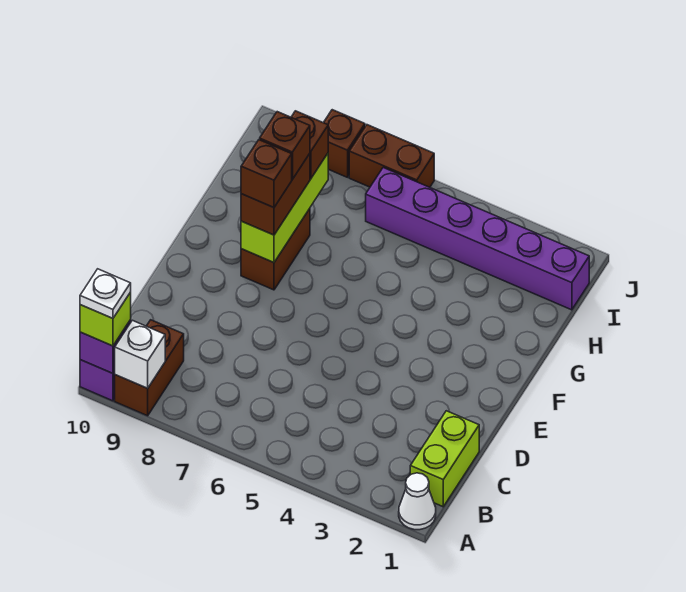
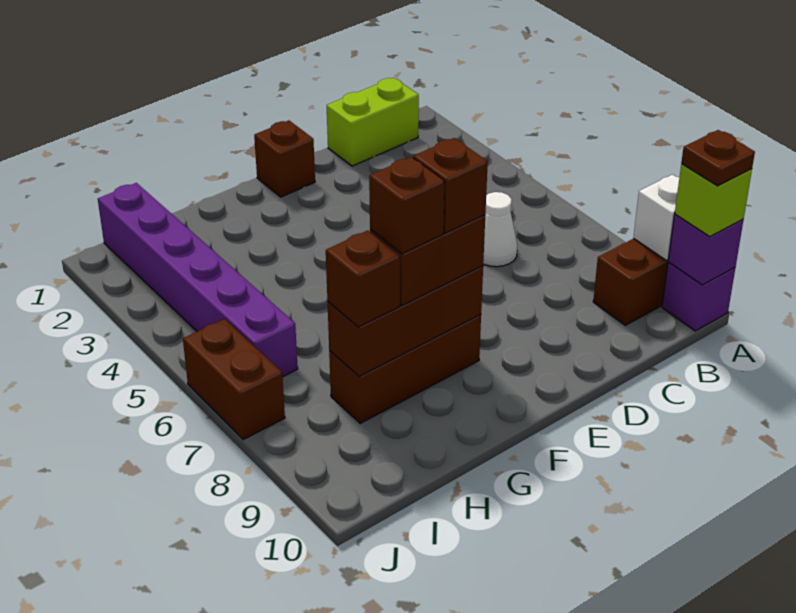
white cone A1 level 1 -> white cone C6 level 1
white plate A10 level 4 -> brown plate A10 level 4
brown brick F8:G8 level 1 -> brown brick F8:H8 level 1
lime brick F8:H8 level 2 -> brown brick F8:H8 level 2
brown brick J8 level 1 -> brown brick E1 level 1

